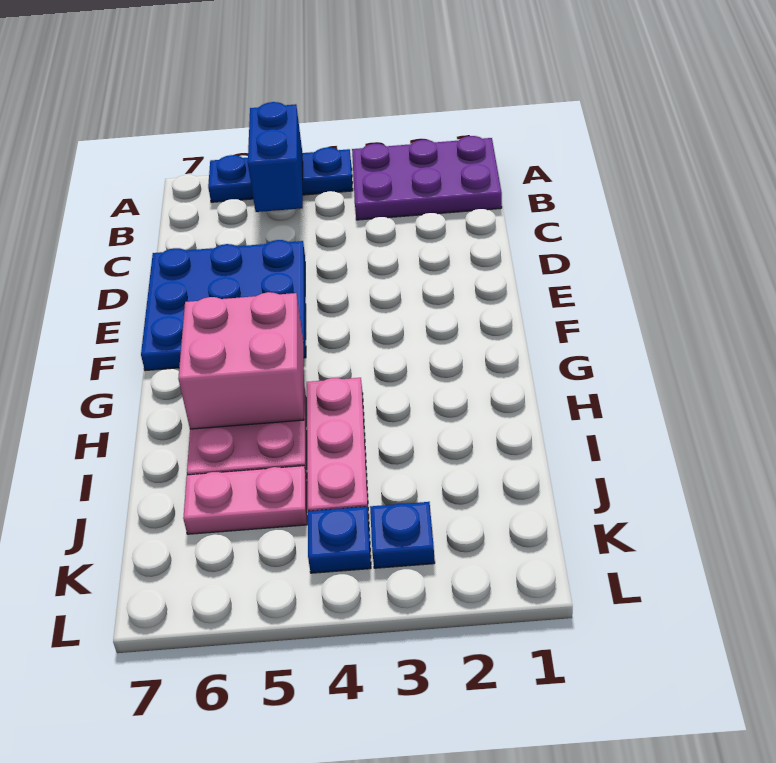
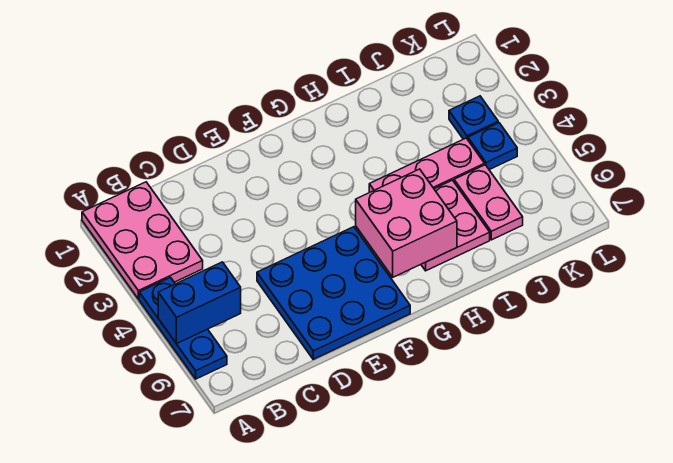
purple plate A1:B3 level 1 -> pink plate A1:B3 level 1

